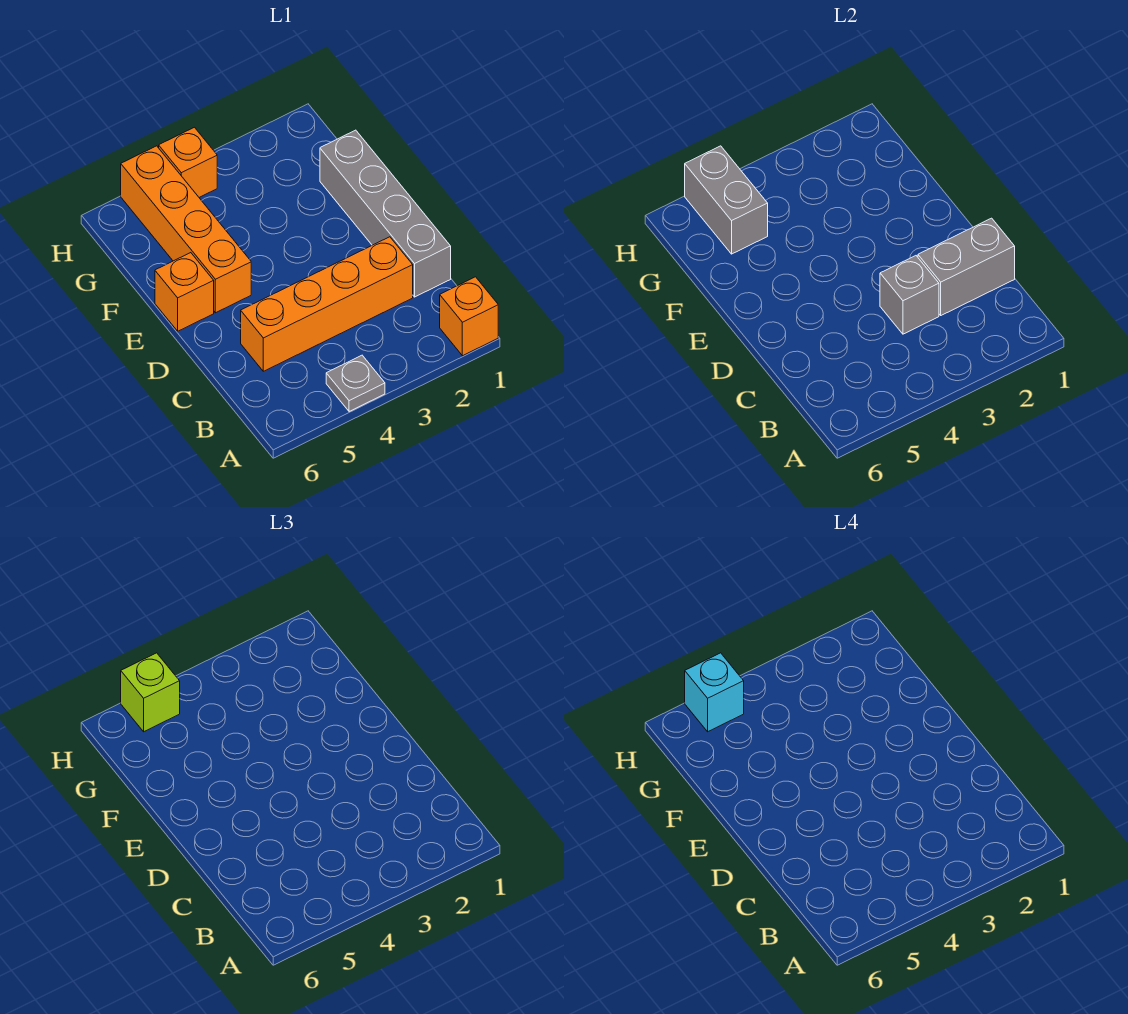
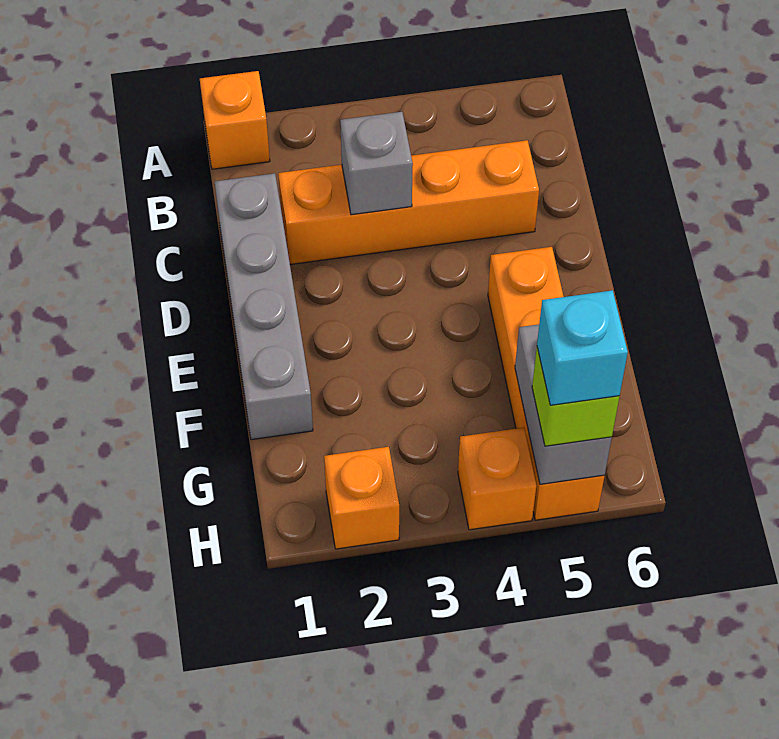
grey plate A4 level 1 -> none
grey brick C1:C2 level 2 -> none
orange brick E6 level 1 -> orange brick H2 level 1

